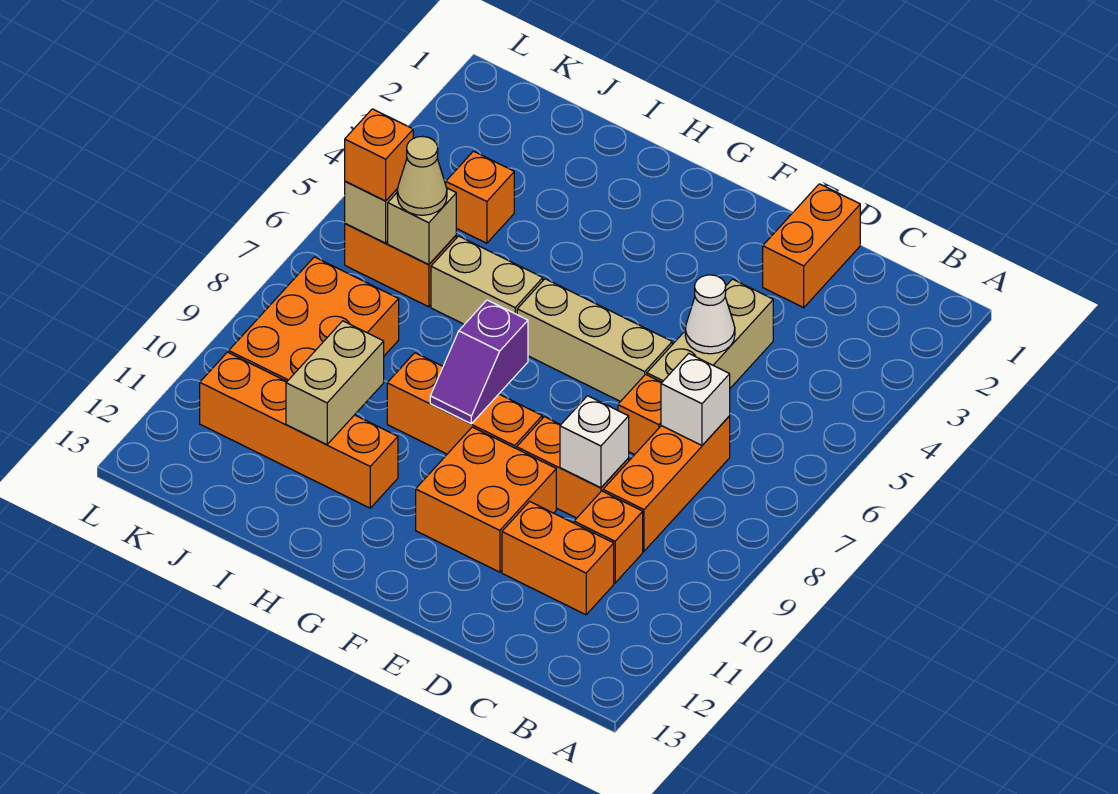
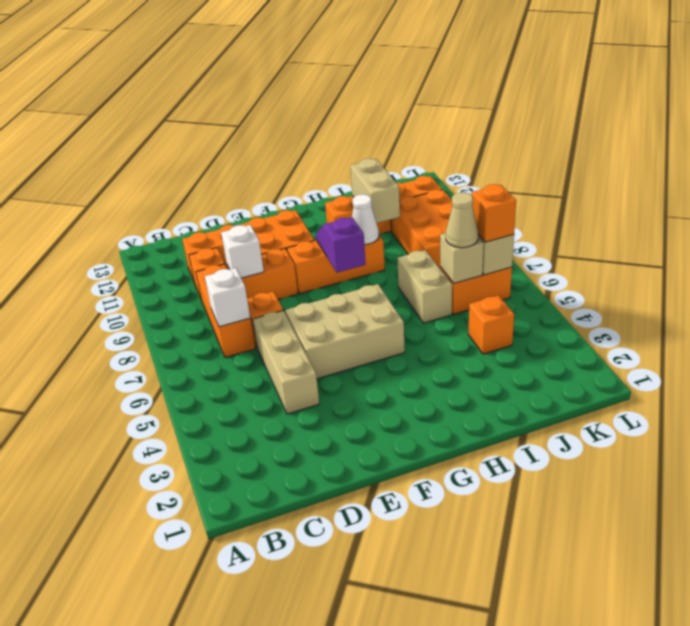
orange brick D1:D2 level 1 -> none
white cone D5 level 2 -> white cone H9 level 2
tan brick E6:G6 level 1 -> tan brick E5:G6 level 1
tan brick H6:I6 level 1 -> tan brick I6:I7 level 1

